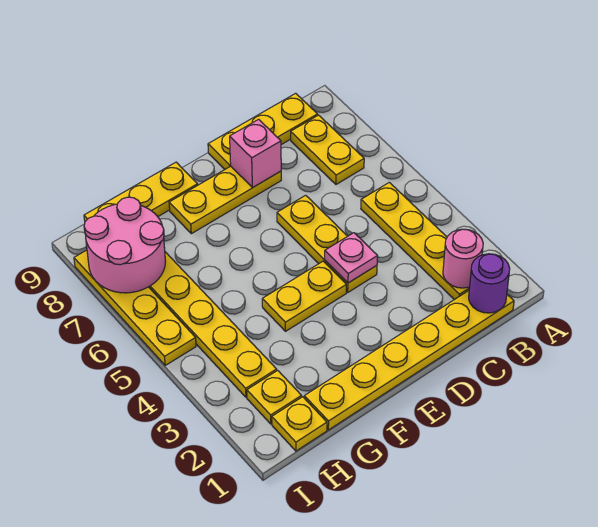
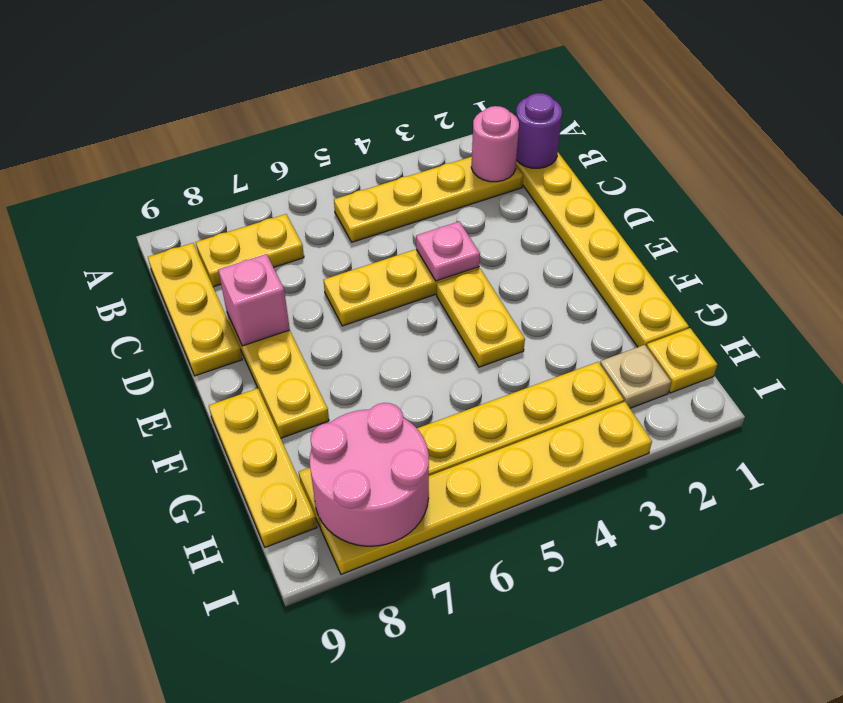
yellow plate H2 level 1 -> tan plate H2 level 1
yellow plate I5:I8 level 1 -> yellow plate I3:I8 level 1

